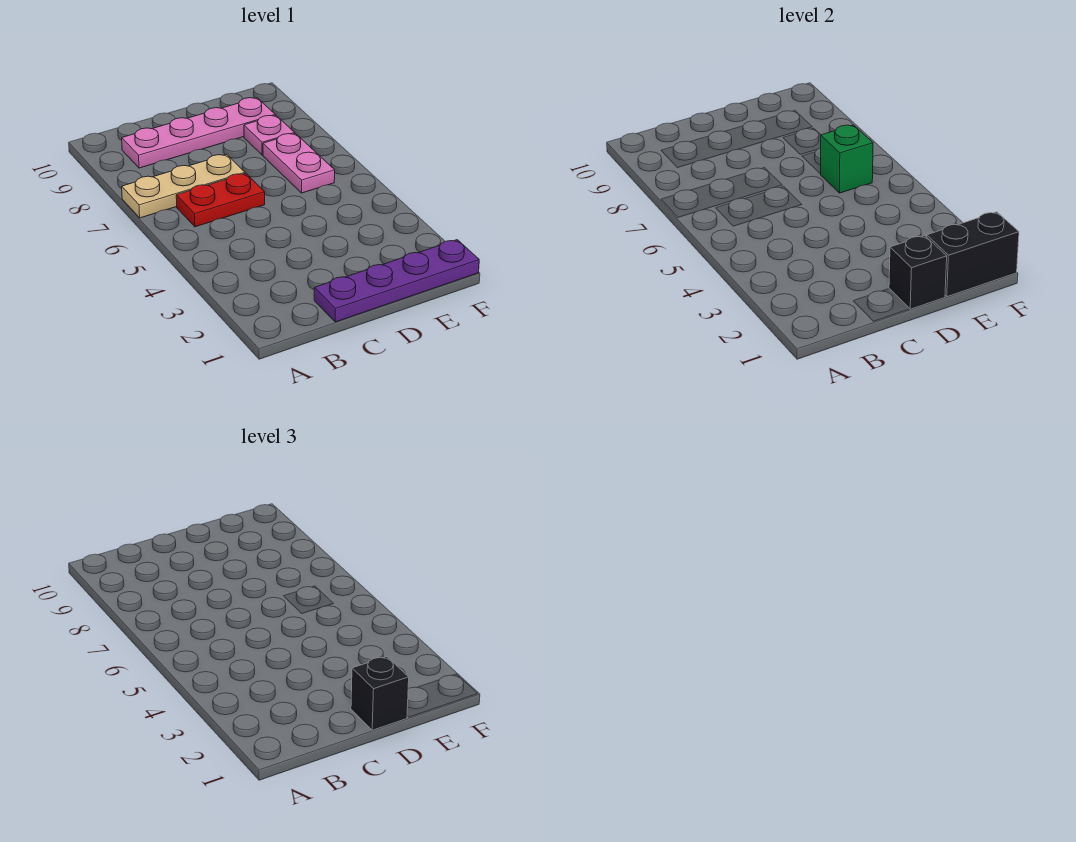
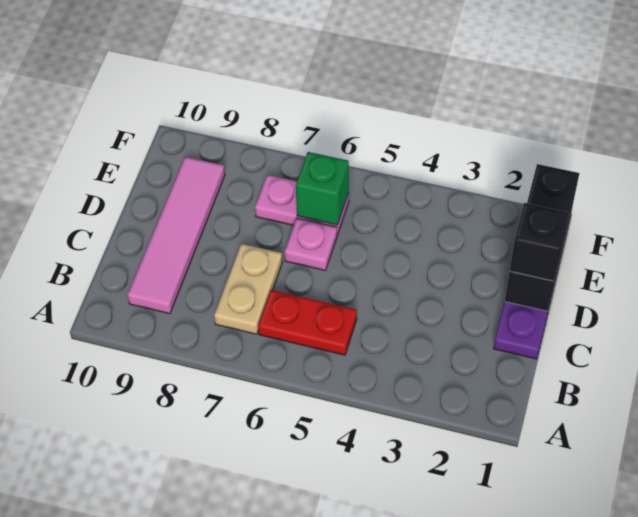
tan plate A7:C7 level 1 -> tan plate B7:C7 level 1
red plate B6:C6 level 1 -> red plate B5:B6 level 1
pink plate B9:E9 level 1 -> pink tile B9:E9 level 1
pink plate E8 level 1 -> pink plate D6 level 1

